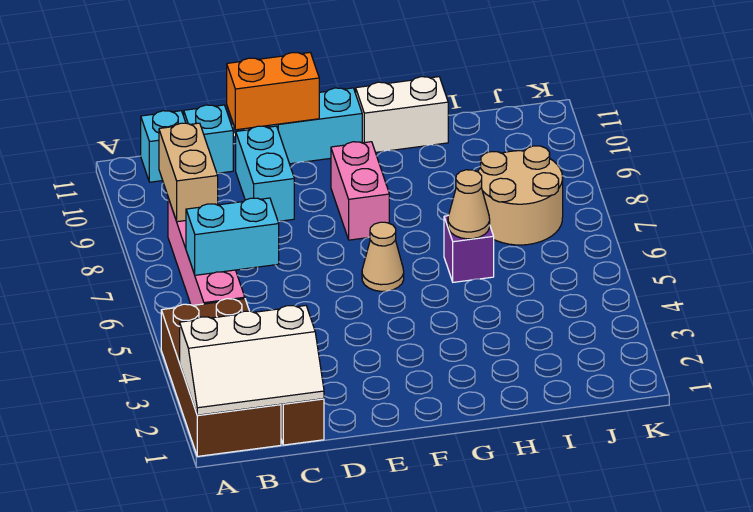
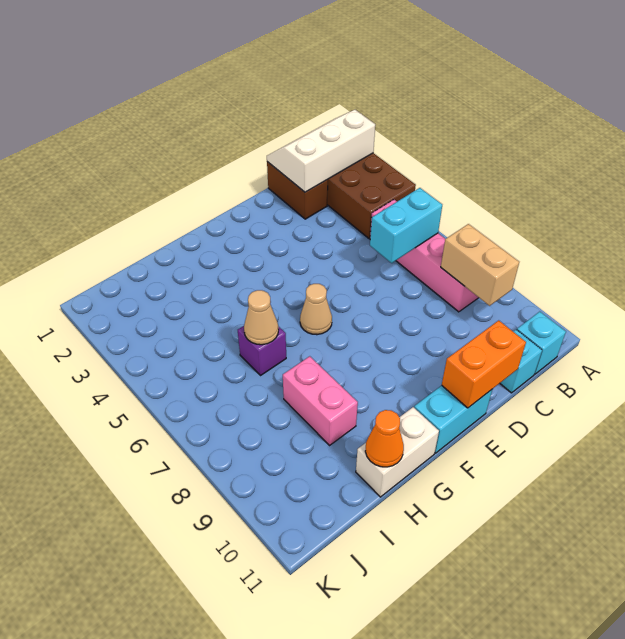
cyan brick D9:D10 level 1 -> none
pink brick F8:F9 level 1 -> pink brick H8:H9 level 1
none -> orange cone H11 level 2
tan round brick I7:J8 level 1 -> none

